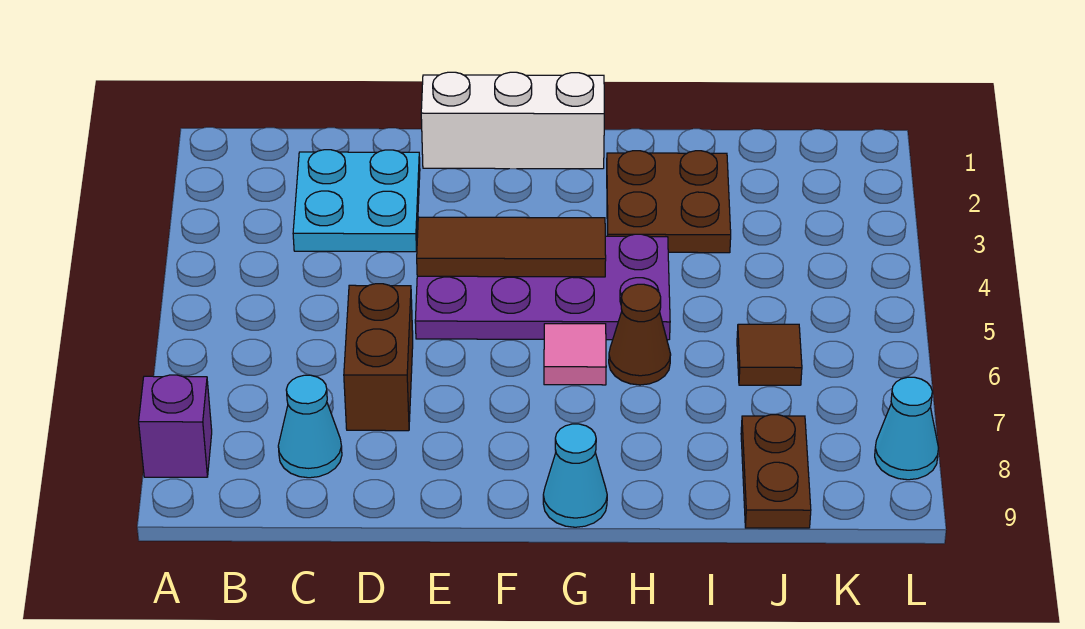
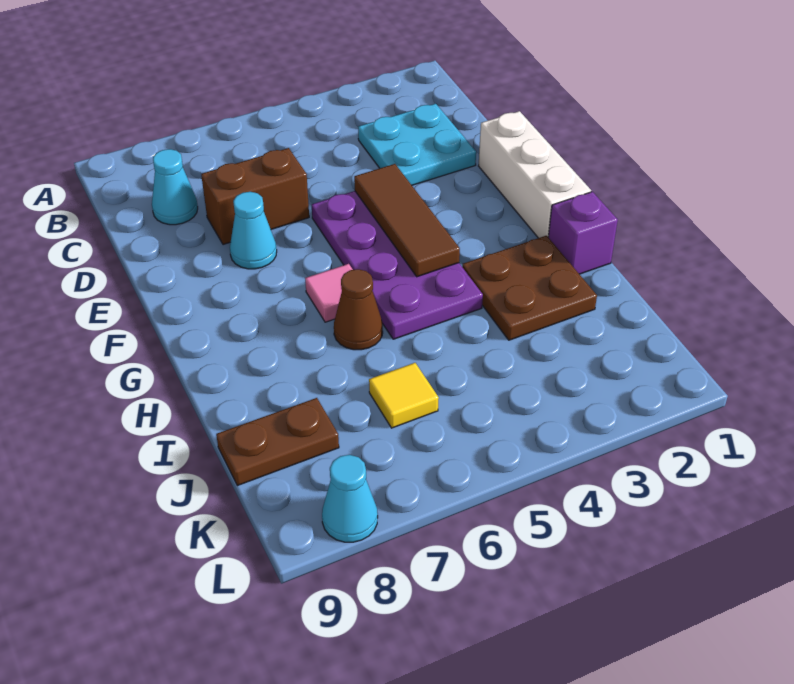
purple brick A8 level 1 -> purple brick H1 level 1
cyan cone G9 level 1 -> cyan cone E7 level 1
brown tile J6 level 1 -> yellow tile J6 level 1

